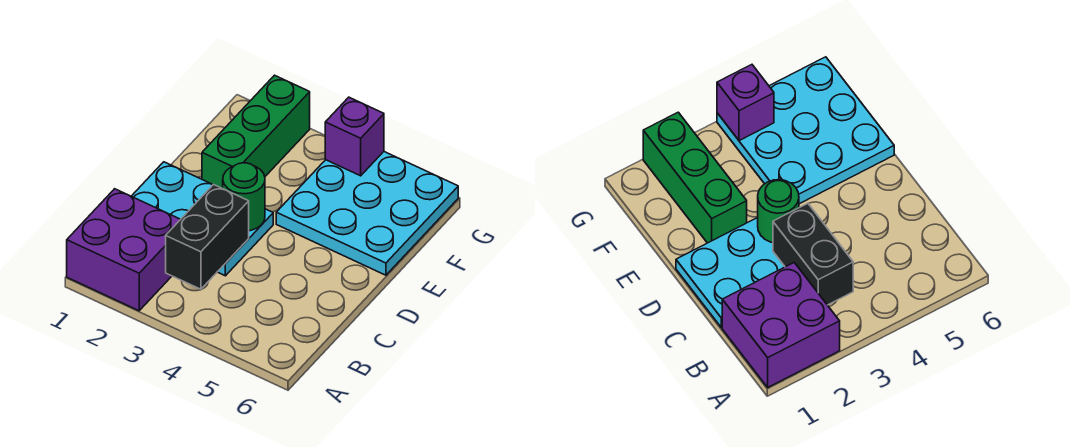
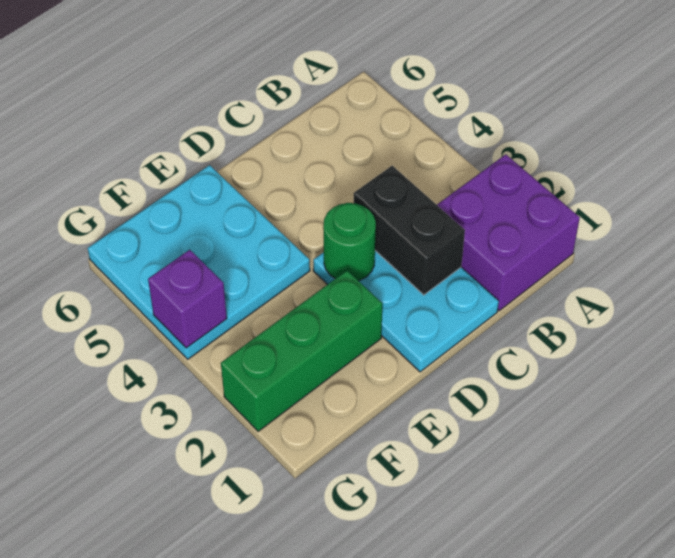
black brick B3:C3 level 2 -> black brick C2:C3 level 2

